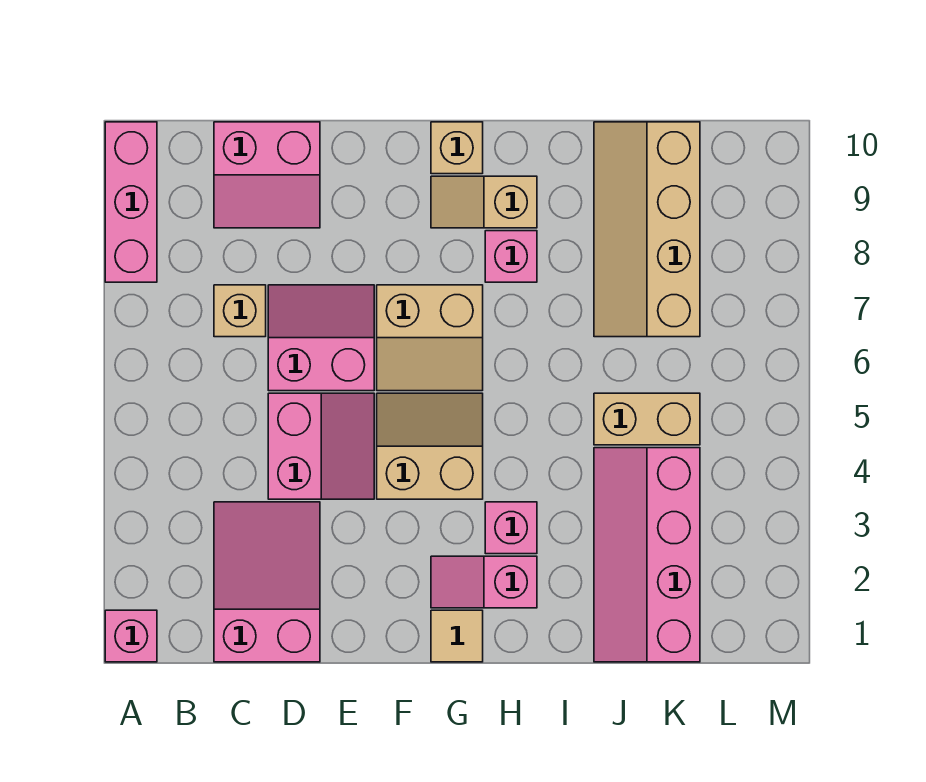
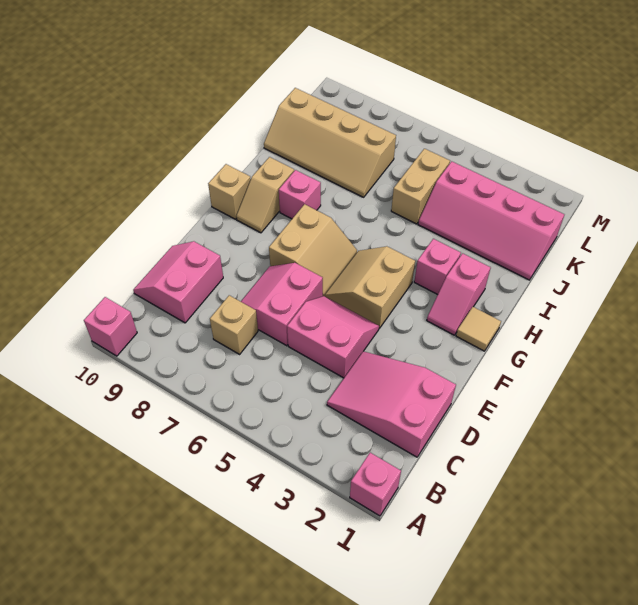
pink brick A8:A10 level 1 -> pink brick A10 level 1
pink slope C9:D10 level 1 top 10 -> pink slope C9:D10 level 1 top 9

